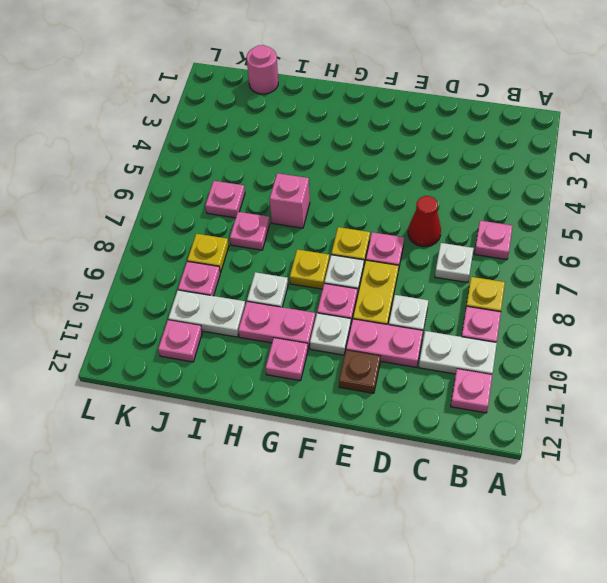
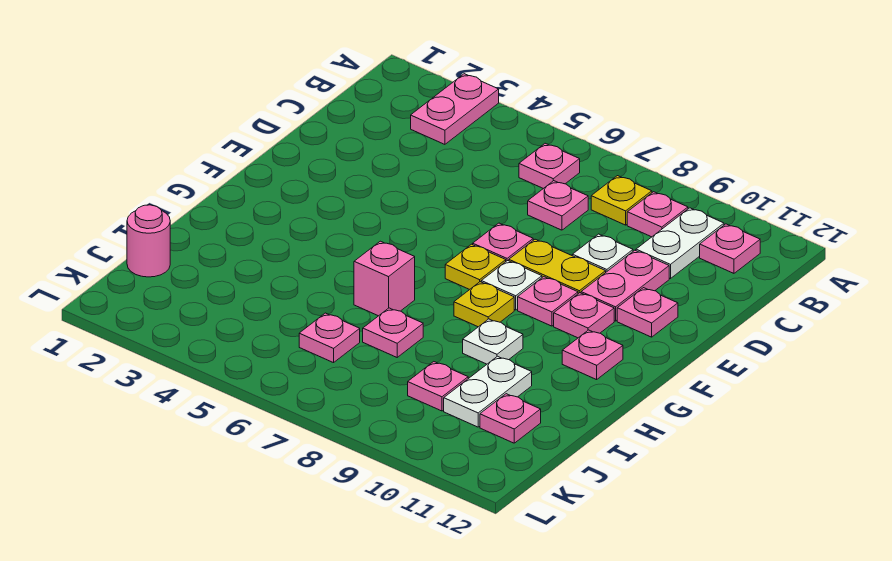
white plate C7 level 1 -> pink plate C7 level 1
red cone D6 level 1 -> none
brown plate E11 level 1 -> pink plate E11 level 1
white plate F10 level 1 -> pink plate F10 level 1
pink plate G10:H10 level 1 -> pink plate A3:B3 level 1
yellow plate J8 level 1 -> none

